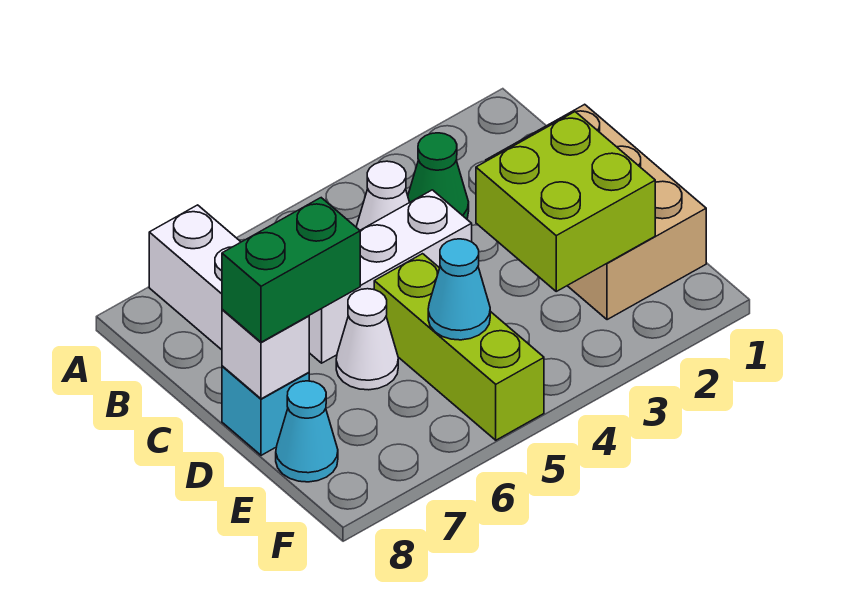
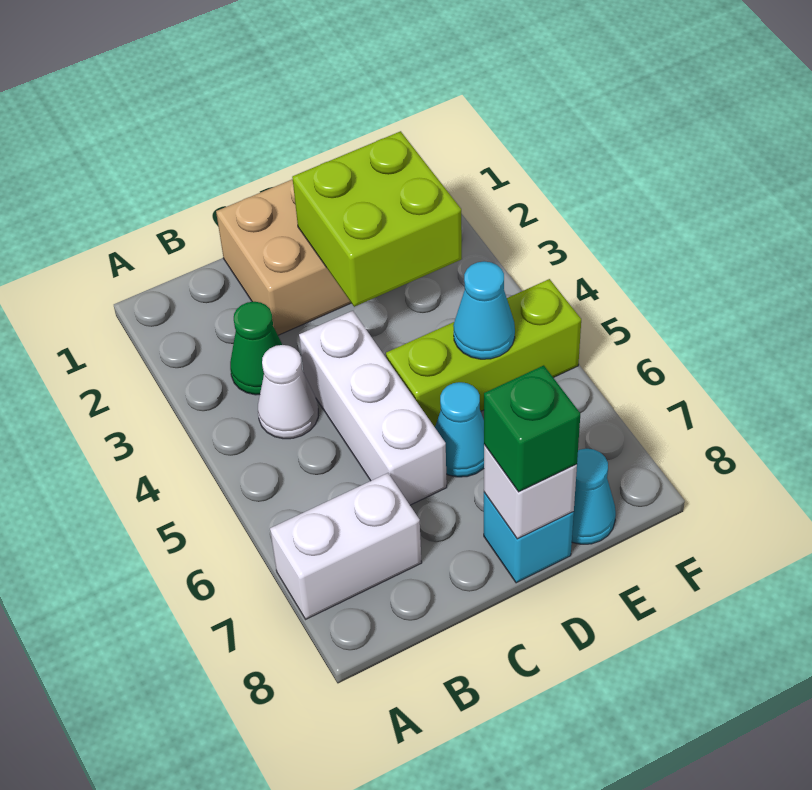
white cone D6 level 1 -> cyan cone D6 level 1
green brick D7:D8 level 3 -> green brick D8 level 3

